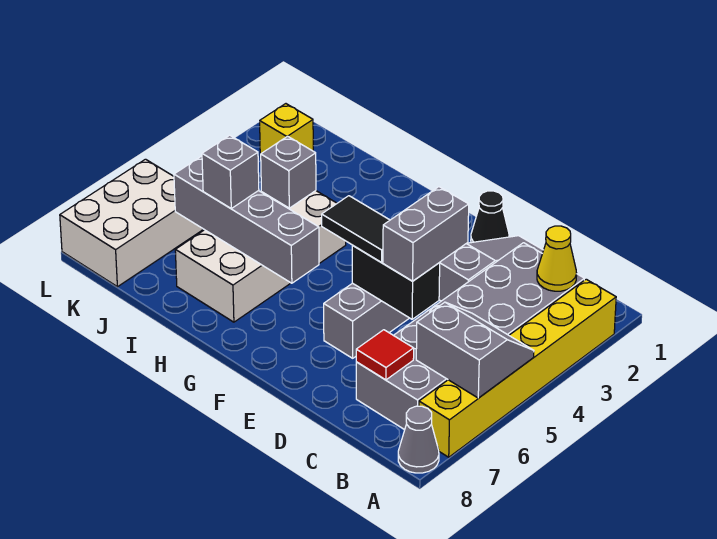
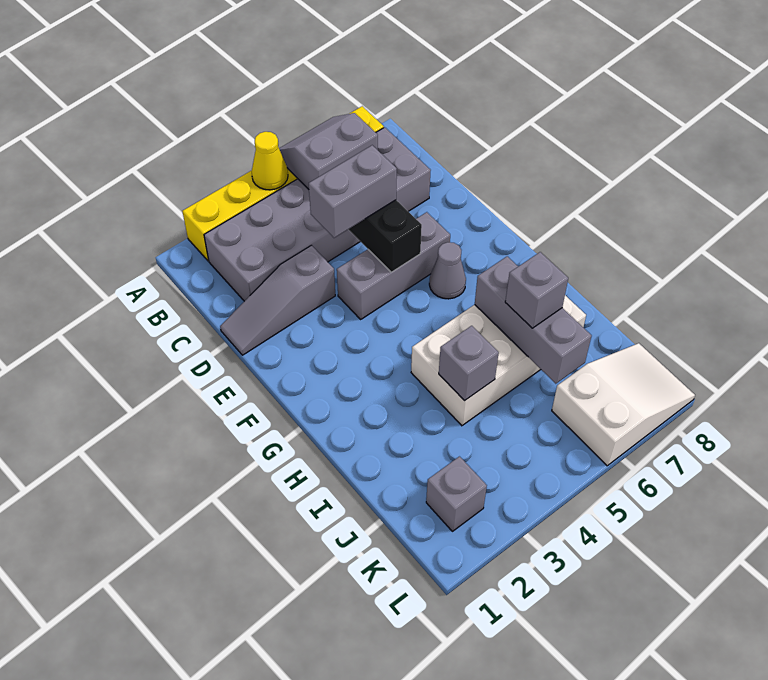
grey slope A5:B6 level 2 top 6 -> grey slope A5:B6 level 2 top B
grey cone A8 level 1 -> grey cone F6 level 1
yellow cone B2 level 2 -> yellow cone A4 level 2
red tile C7 level 2 -> none
black cone E1 level 1 -> none
black tile E5:F5 level 3 -> none
grey brick G6:J6 level 2 -> grey brick H6:J6 level 2
yellow brick K2 level 1 -> grey brick K2 level 1
white brick K6:L8 level 1 -> white slope K6:L8 level 1 top 6

